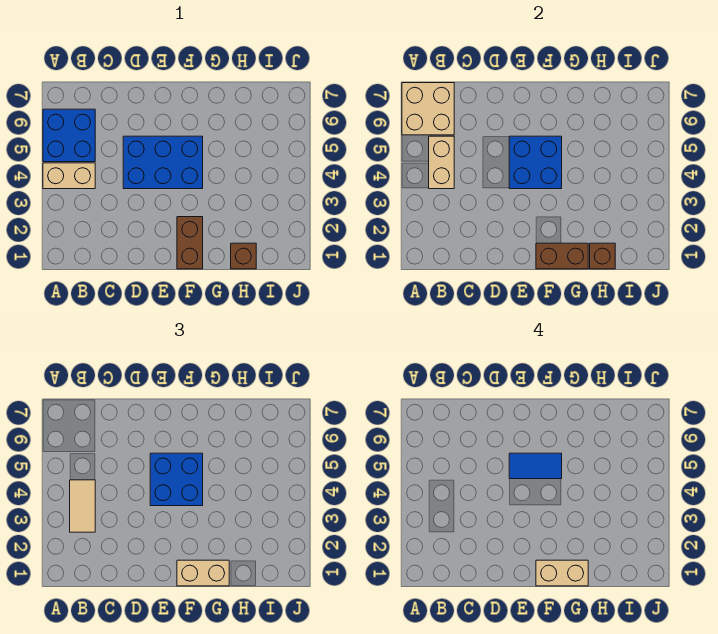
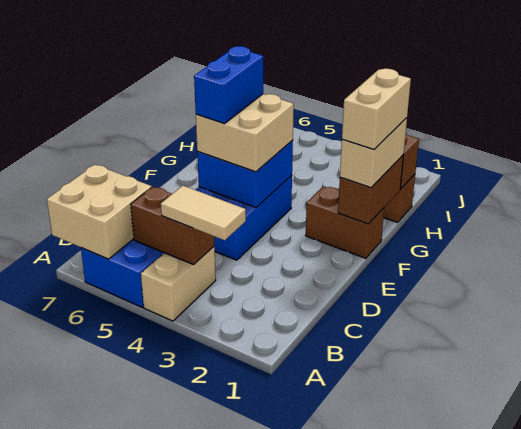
tan brick B4:B5 level 2 -> brown brick B4:B5 level 2
blue brick E4:F5 level 3 -> tan brick E4:F5 level 3
blue tile E5:F5 level 4 -> blue brick E5:F5 level 4

